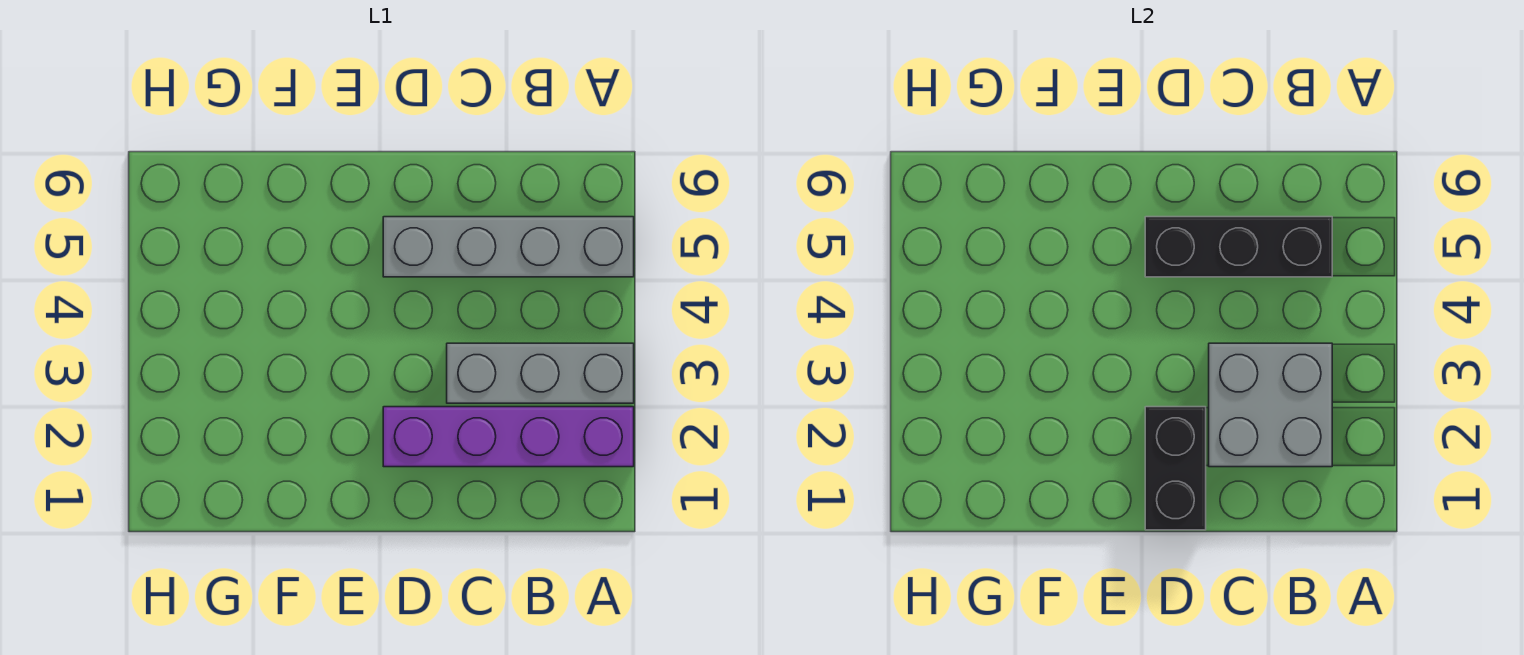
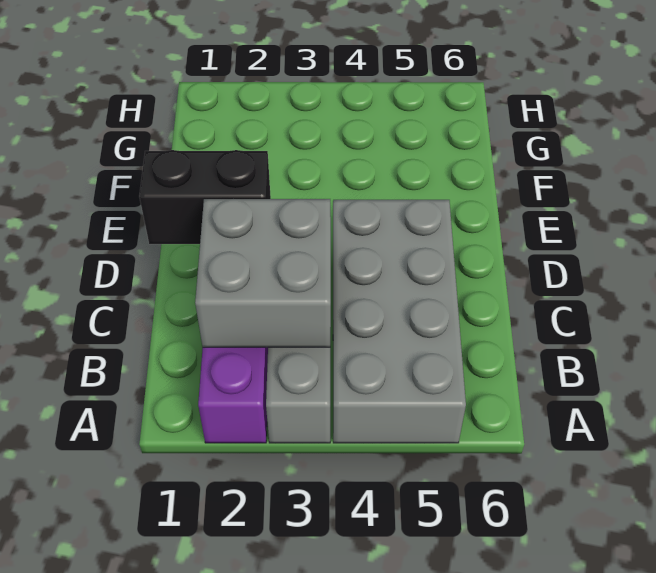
grey brick A5:D5 level 1 -> grey brick A4:D5 level 1
black brick B5:D5 level 2 -> none

